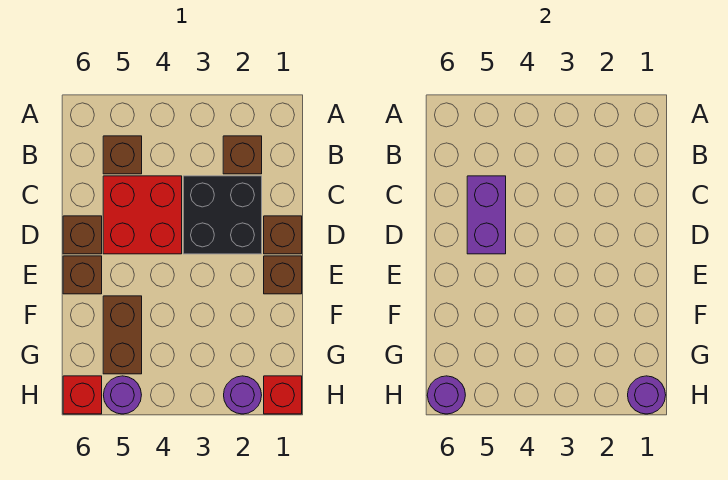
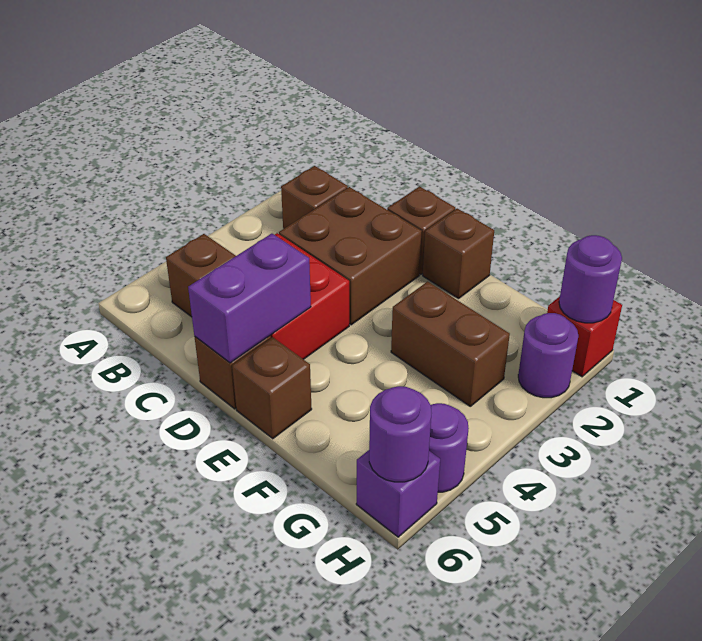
black brick C2:D3 level 1 -> brown brick C2:D3 level 1
purple brick C5:D5 level 2 -> purple brick D5:D6 level 2
brown brick F5:G5 level 1 -> brown brick F3:G3 level 1
red brick H6 level 1 -> purple brick H6 level 1

